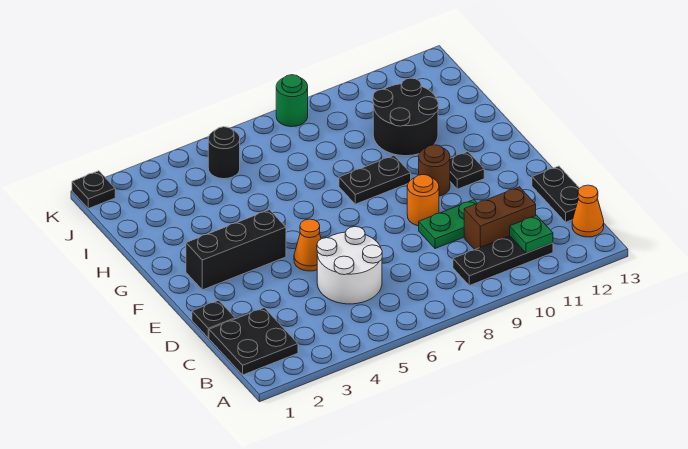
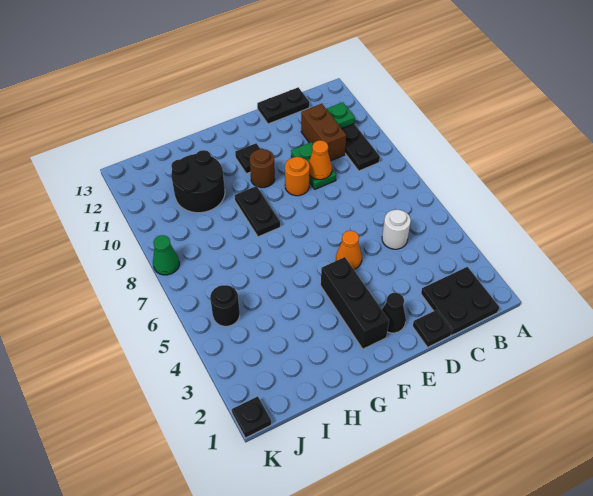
orange cone B13 level 1 -> orange cone D9 level 2
white round brick C5:D6 level 1 -> white round brick C5 level 1
none -> black cone E2 level 1
green round brick K8 level 1 -> green cone K8 level 1

